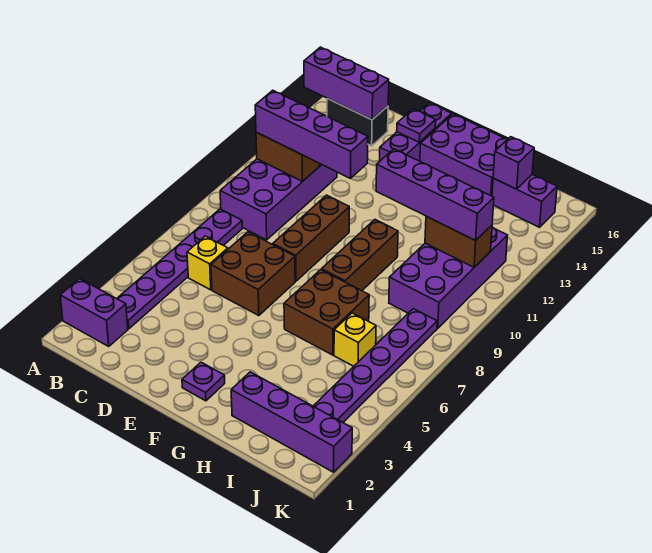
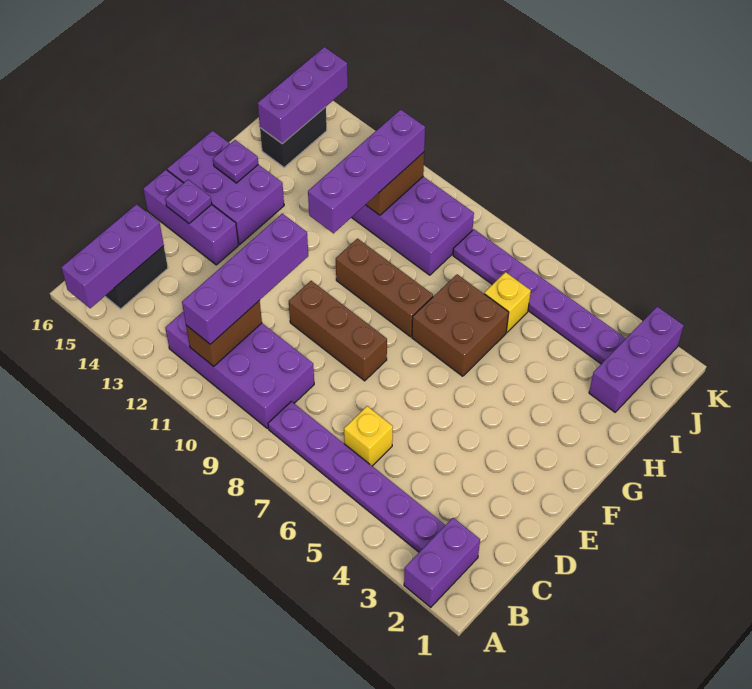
brown brick D6:E7 level 1 -> none
purple plate F2 level 1 -> purple plate G15 level 2
purple brick F15:H16 level 1 -> purple brick F14:G16 level 1
purple brick H2:K2 level 1 -> purple brick I2:K2 level 1
purple brick I15:J15 level 1 -> black brick I15:J15 level 1
purple brick I15 level 2 -> purple brick I15:K15 level 2

